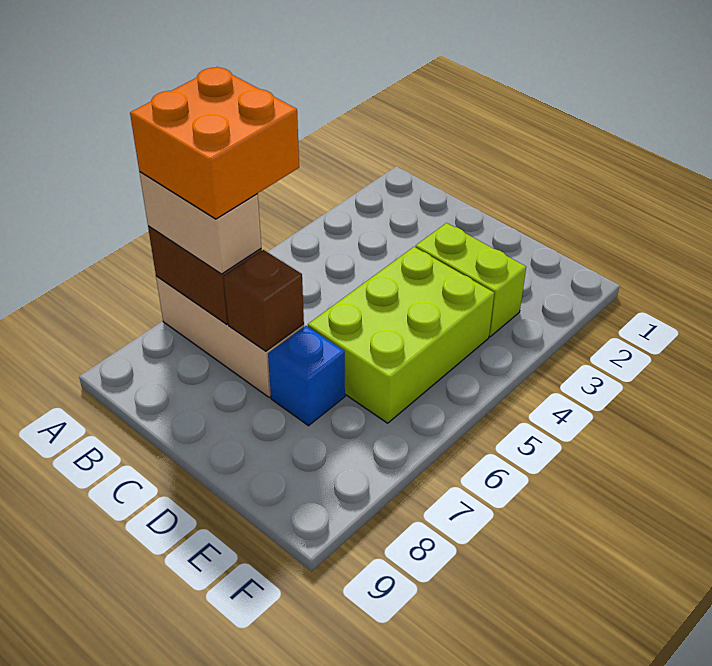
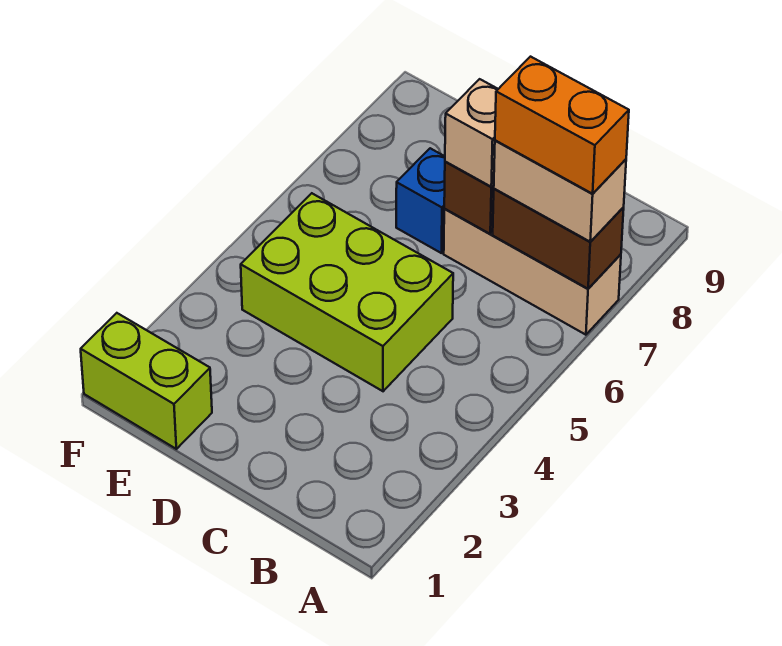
orange brick A6:B7 level 4 -> orange brick A7:B7 level 4
none -> tan brick C7 level 3
lime brick D3:E3 level 1 -> lime brick E1:F1 level 1
lime brick D4:E6 level 1 -> lime brick C4:E5 level 1

